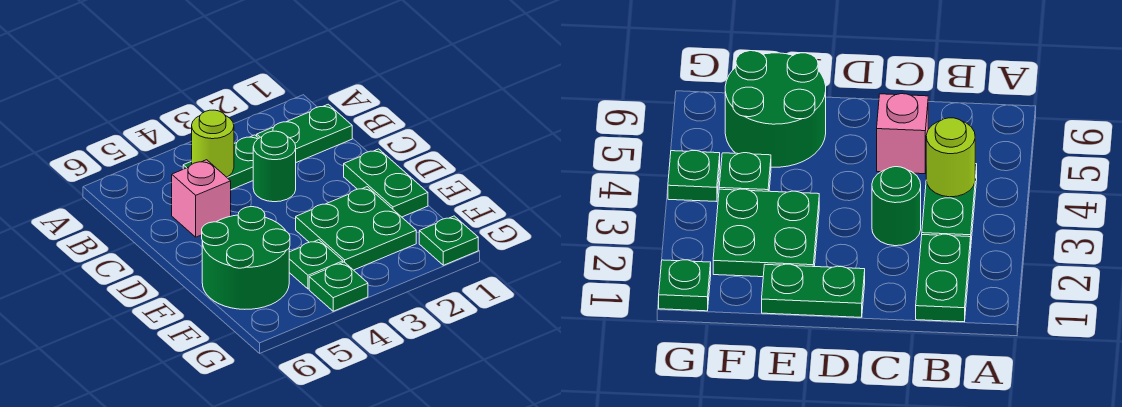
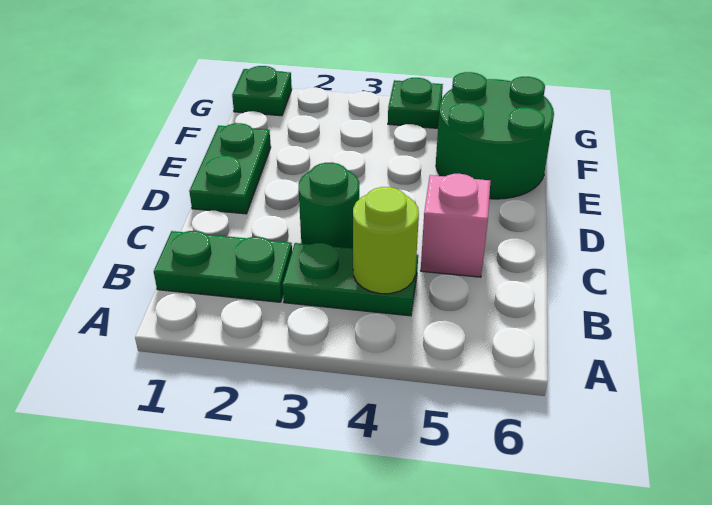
green plate E2:F3 level 1 -> none
green plate F4 level 1 -> none

